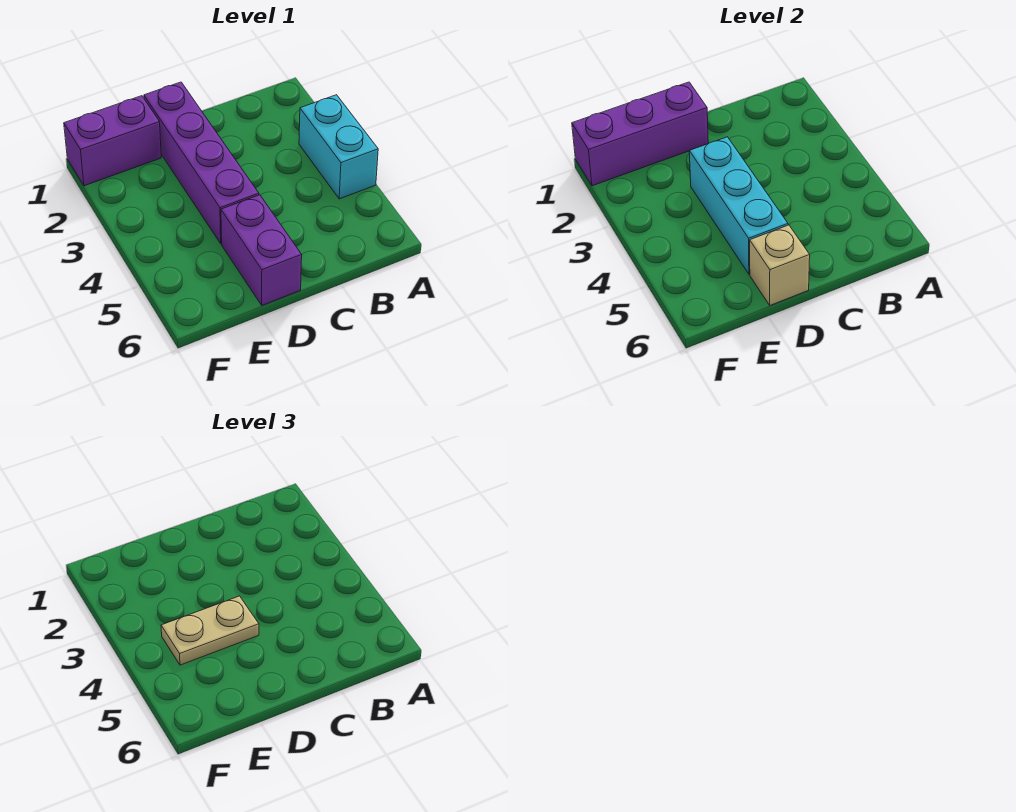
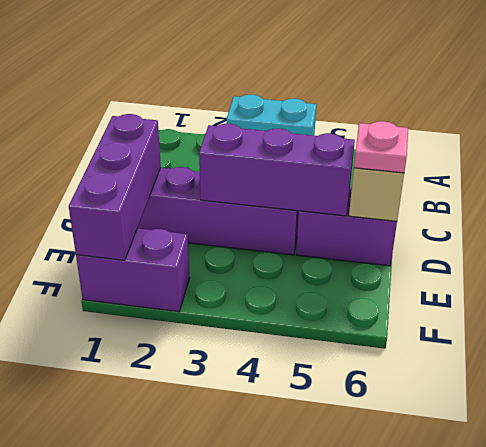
cyan brick D3:D5 level 2 -> purple brick D3:D5 level 2
tan plate D4:E4 level 3 -> none
none -> pink plate D6 level 3
purple brick E1:F1 level 1 -> purple brick F1:F2 level 1

